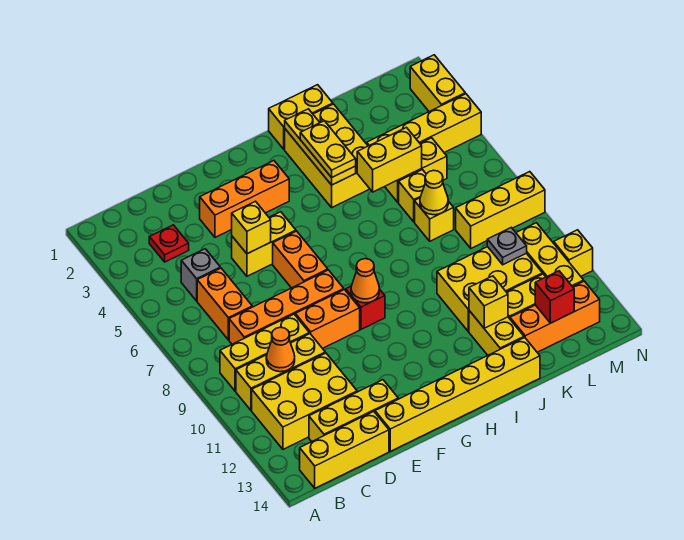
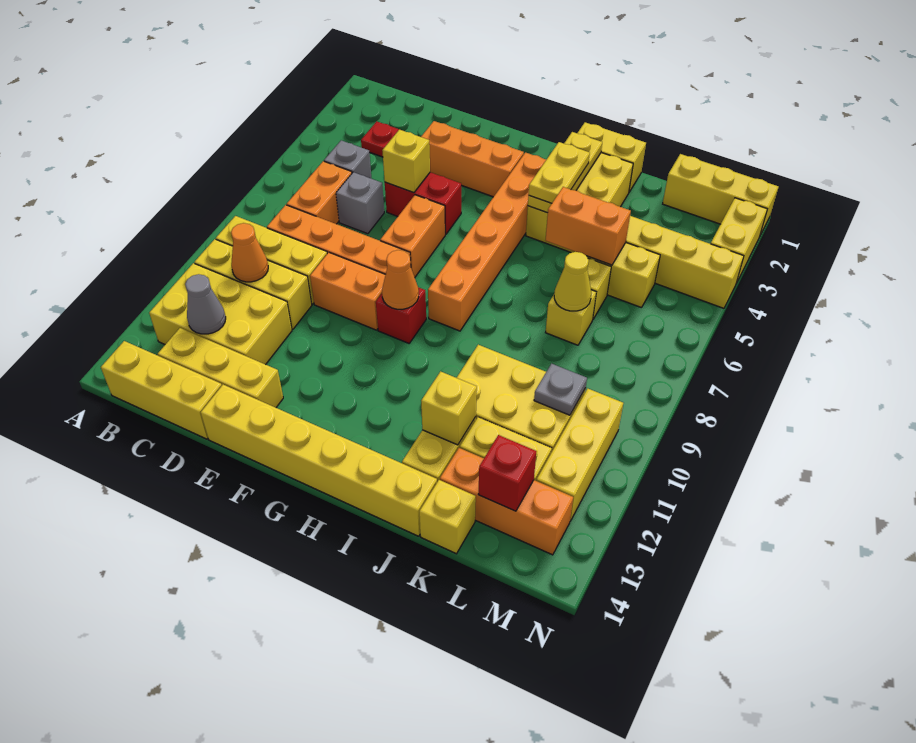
none -> grey cone C12 level 2
none -> grey brick D6 level 1
yellow brick E5:F5 level 1 -> red brick E5:F5 level 1
none -> orange brick H3:H8 level 1
yellow brick J5:K5 level 2 -> orange brick J5:K5 level 2
yellow brick L8:N8 level 1 -> yellow brick L1:N1 level 1
yellow brick N11 level 1 -> yellow brick K14 level 1

